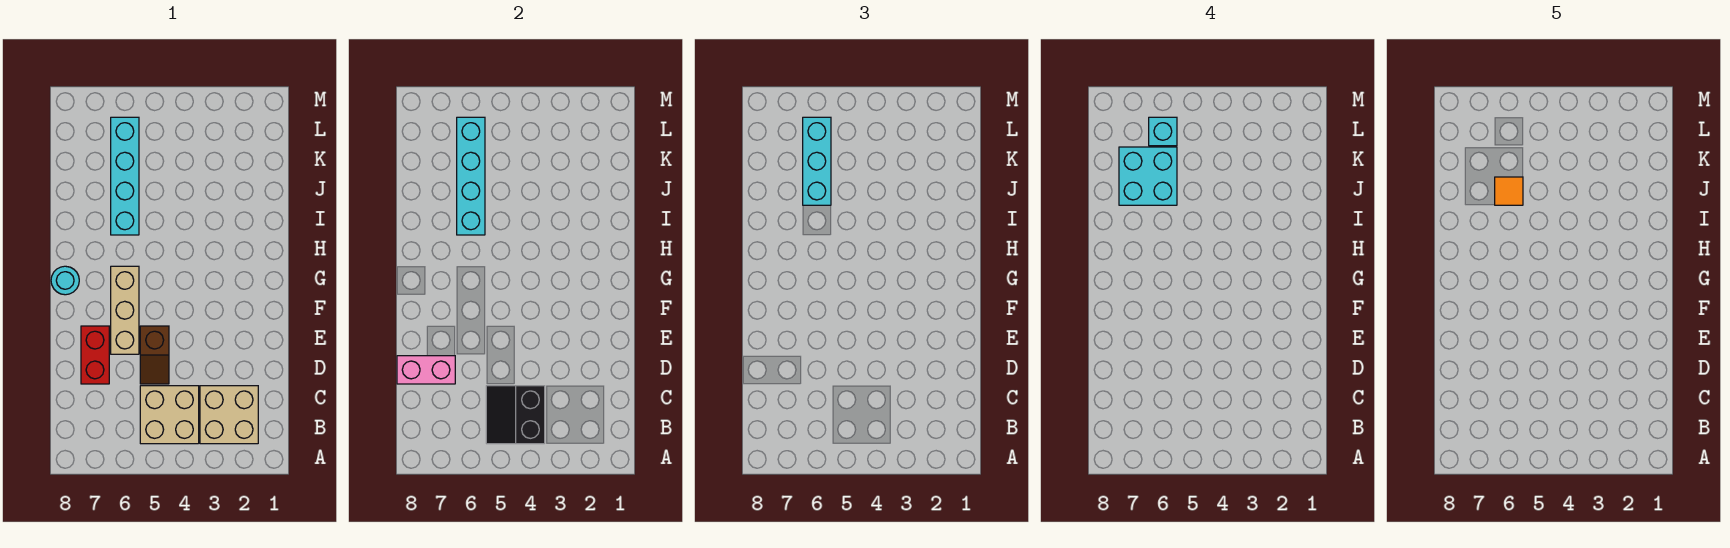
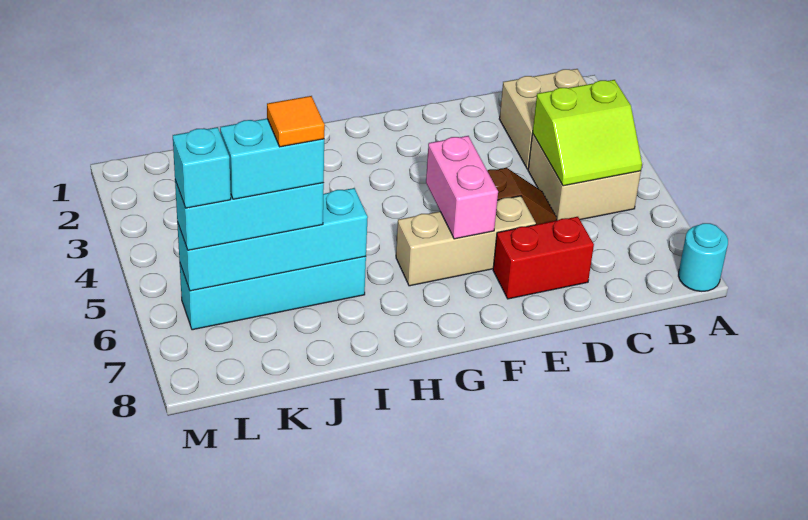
black slope B4:C5 level 2 top 4 -> lime slope B4:C5 level 2 top 4
pink brick D7:D8 level 2 -> pink brick F5:F6 level 2
cyan round brick G8 level 1 -> cyan round brick A8 level 1
cyan brick J6:K7 level 4 -> cyan brick J6:K6 level 4

